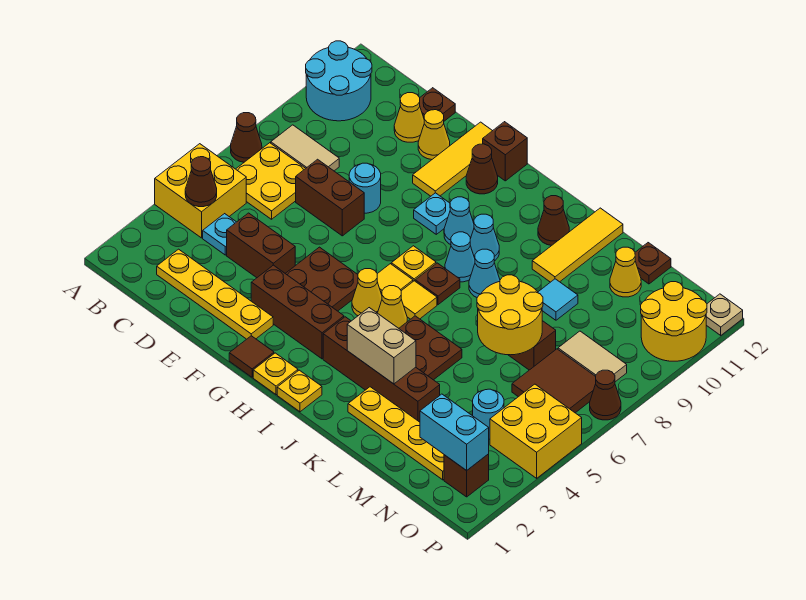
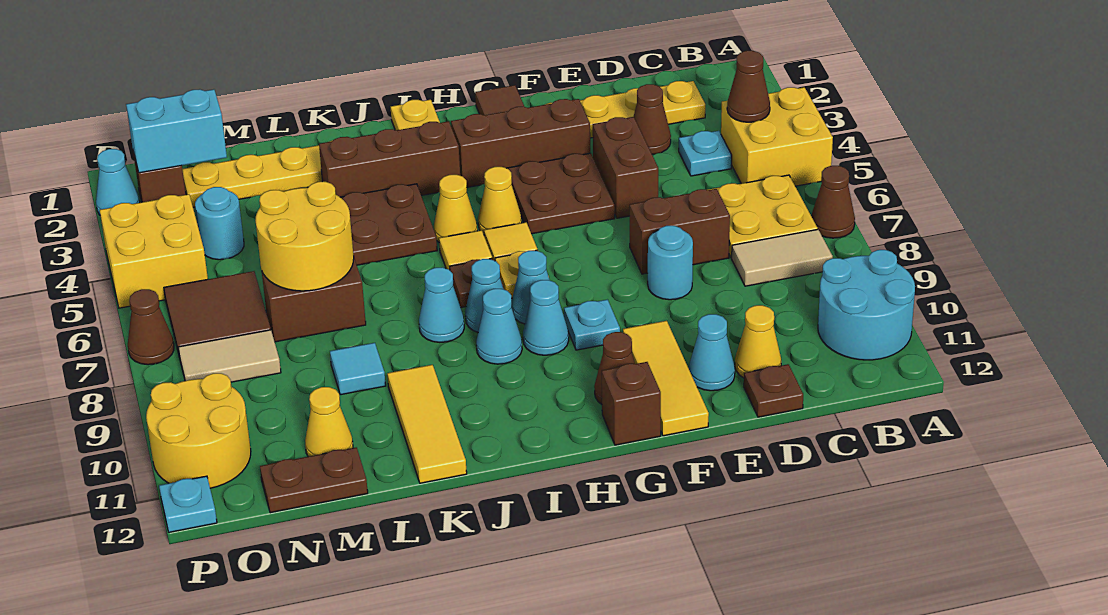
brown brick D4:E4 level 1 -> brown brick E4:E5 level 1
yellow cone E11 level 1 -> cyan cone E11 level 1
yellow plate H1 level 1 -> none
none -> cyan cone H8 level 1
brown brick I3:L3 level 1 -> brown brick I3:K3 level 1
tan brick J3:K3 level 2 -> none
brown cone J11 level 1 -> brown cone D3 level 1
brown plate M12 level 1 -> brown plate M12:N12 level 1
none -> cyan cone P2 level 1
tan plate P12 level 1 -> cyan plate P12 level 1

